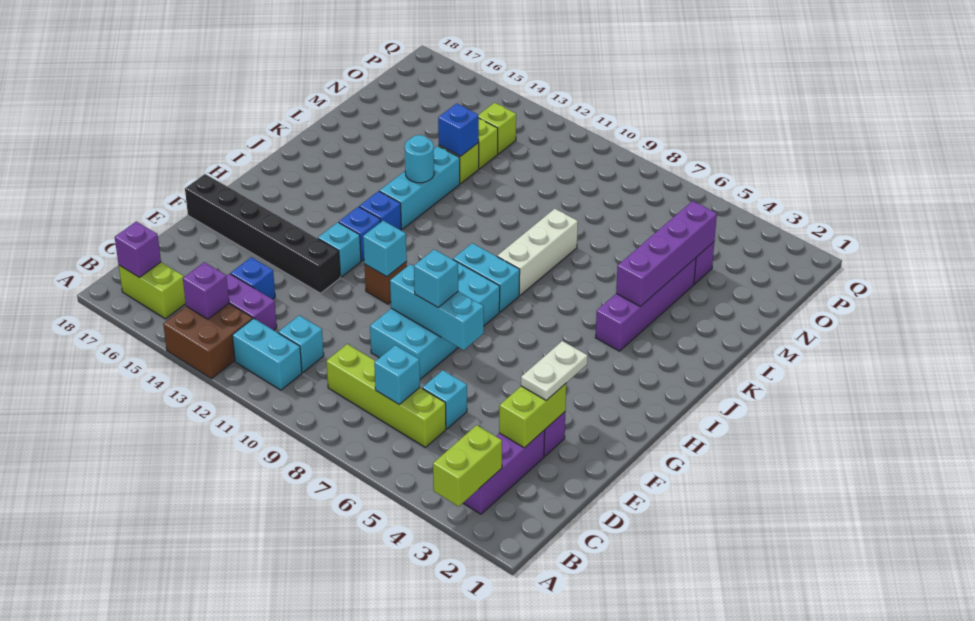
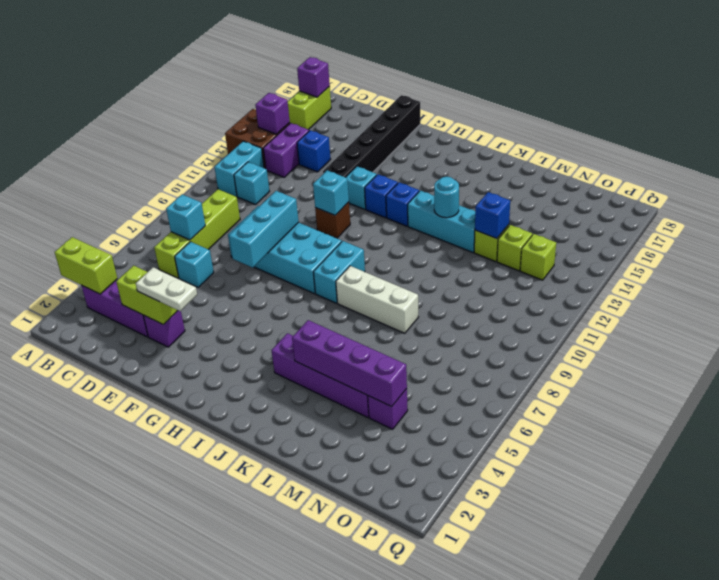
cyan brick F8 level 3 -> none

